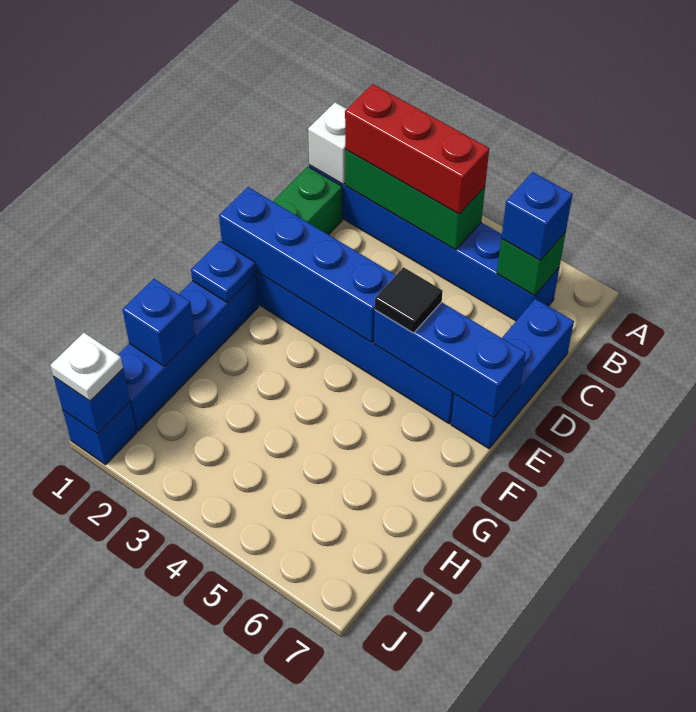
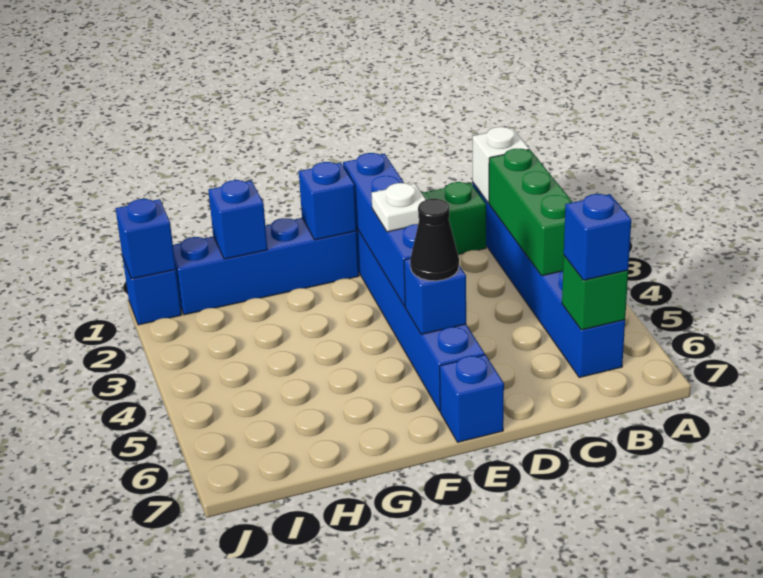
red brick B2:B4 level 3 -> none
blue brick C7:E7 level 1 -> blue brick E7 level 1
blue brick E5:E7 level 2 -> blue brick E5 level 2
black tile E5 level 3 -> black cone E5 level 3
blue plate F1 level 2 -> blue brick F1 level 2
white plate J1 level 3 -> white plate E3 level 3

